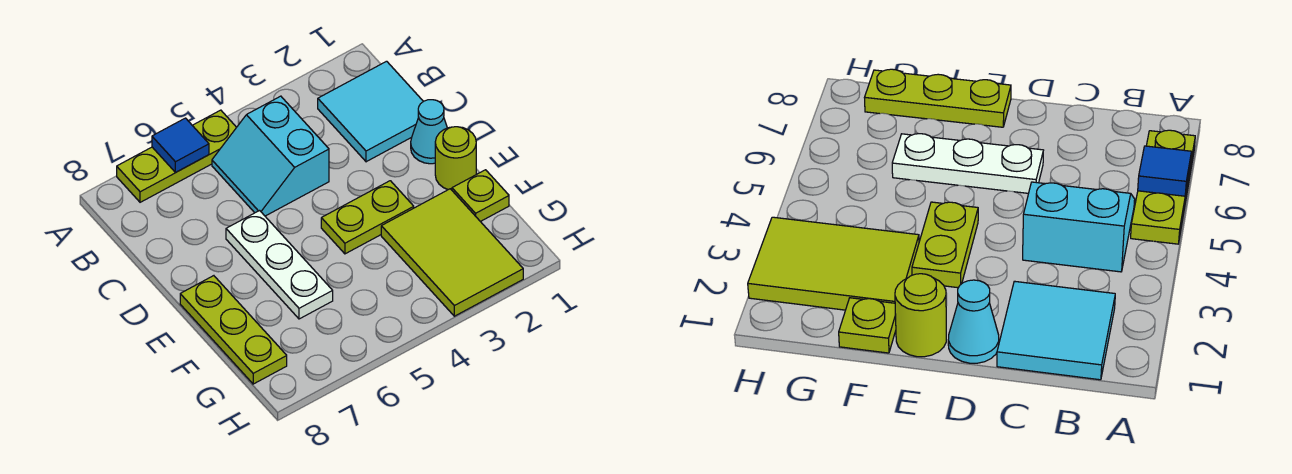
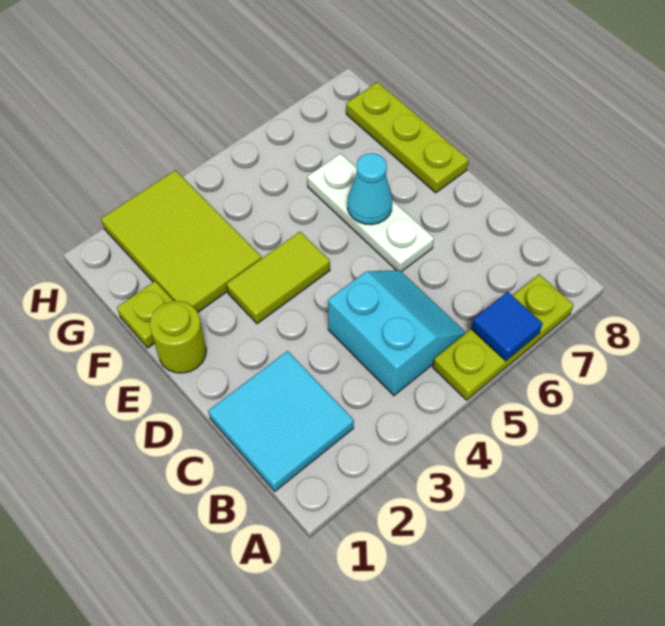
cyan cone D1 level 1 -> cyan cone E6 level 2
lime plate E3:E4 level 1 -> lime tile E3:E4 level 1

